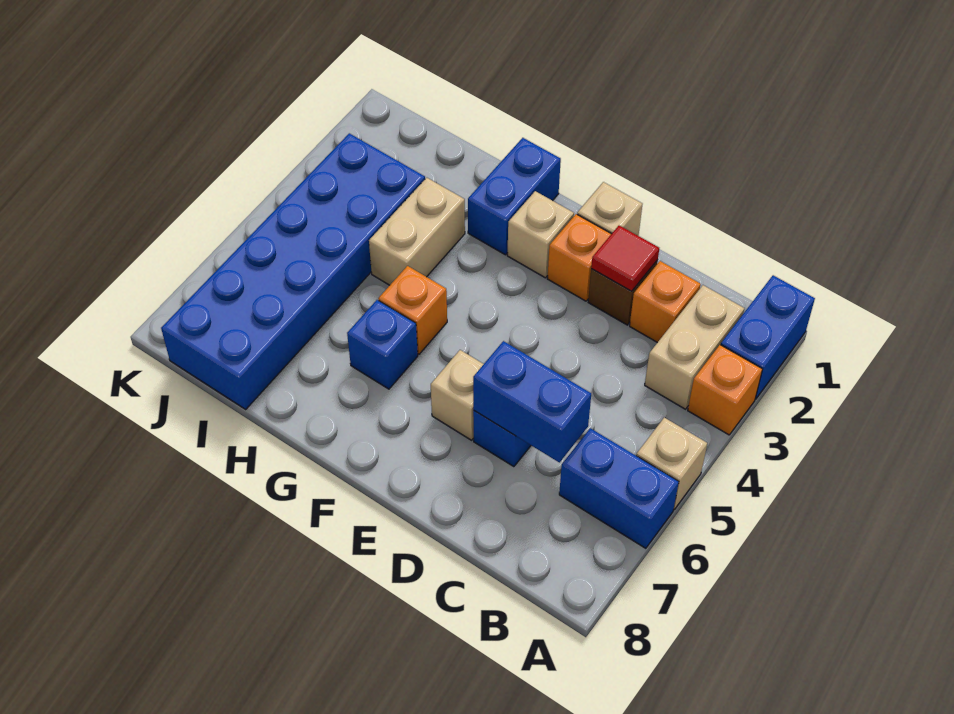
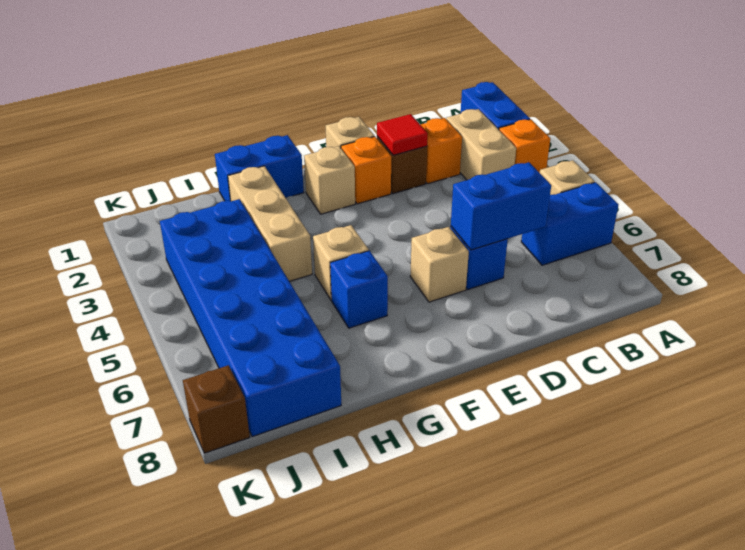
blue brick G1:G2 level 1 -> blue brick G1:H1 level 1
orange brick G5 level 1 -> tan brick G5 level 1
tan brick H3:H4 level 1 -> tan brick H2:H4 level 1
none -> brown brick K8 level 1

